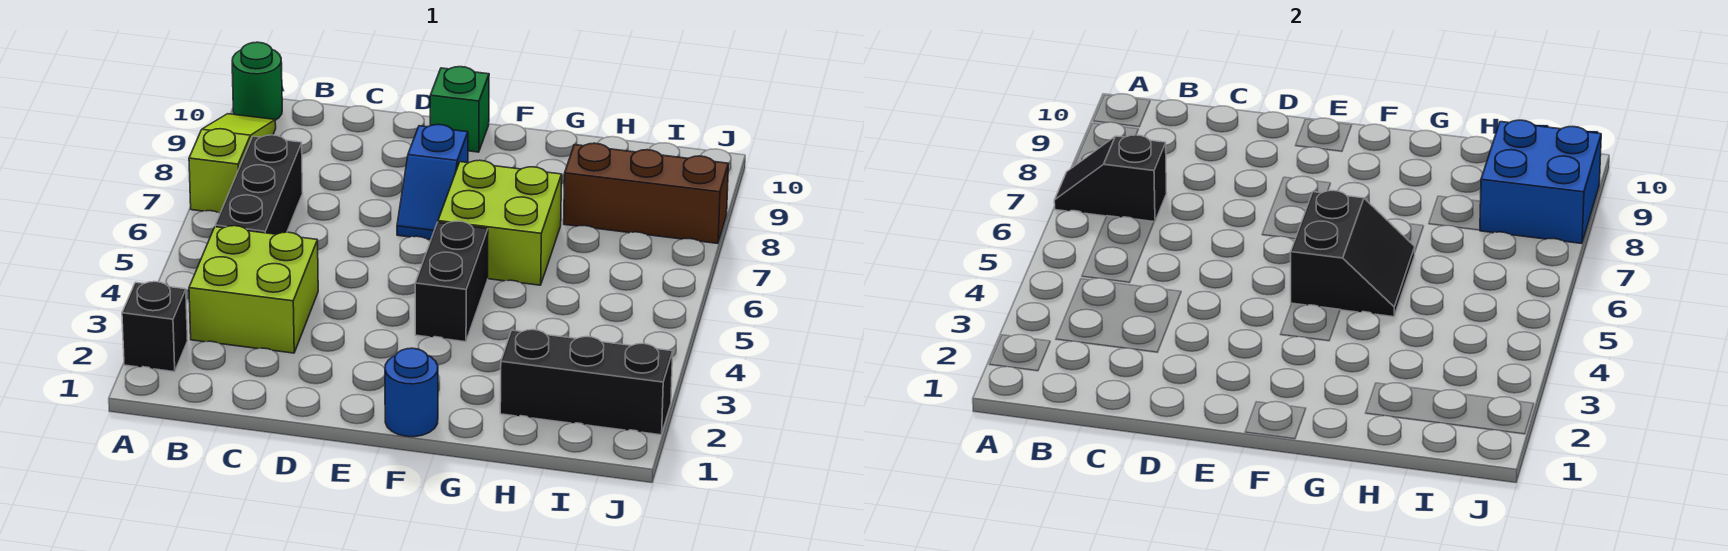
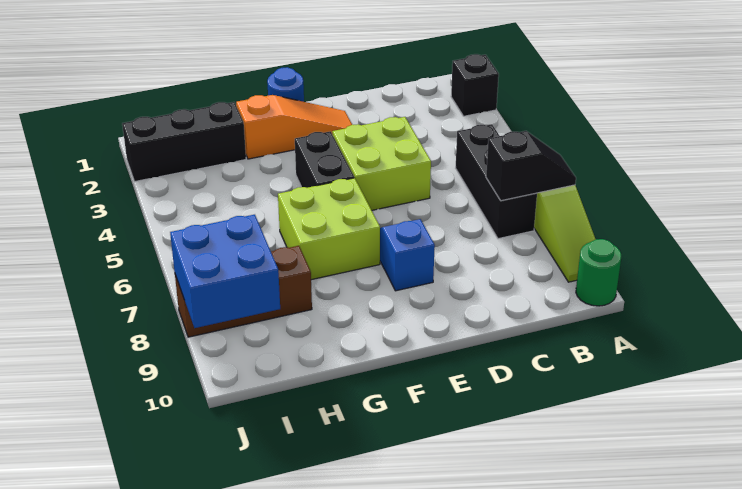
lime brick B3:C4 level 1 -> lime brick D4:E5 level 1
none -> orange slope E2:G2 level 1 top G
green brick E10 level 1 -> none
black slope F5:G6 level 2 top F -> none

